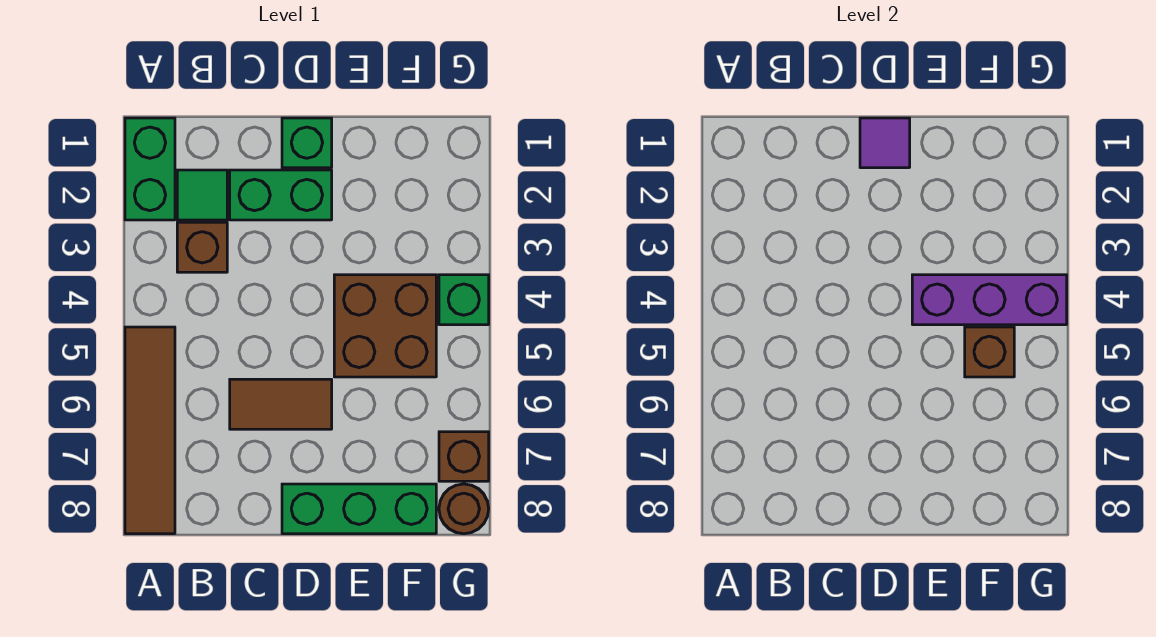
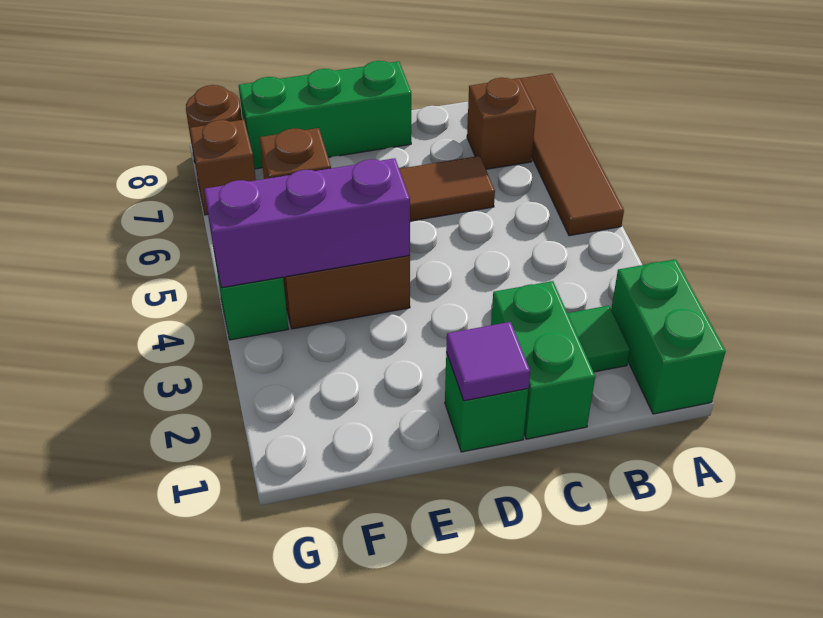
brown brick B3 level 1 -> brown brick B7 level 1
green brick C2:D2 level 1 -> green brick C1:C2 level 1

